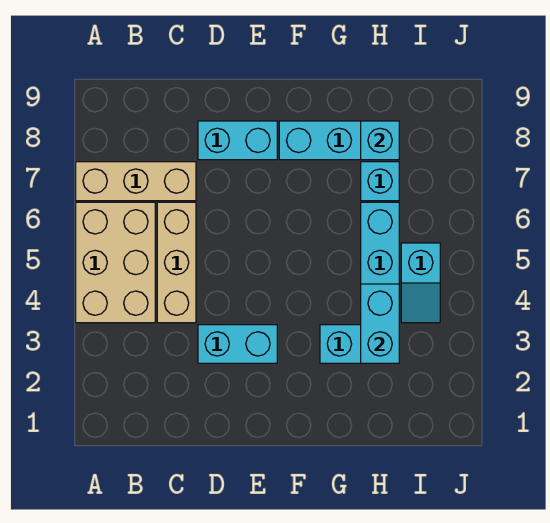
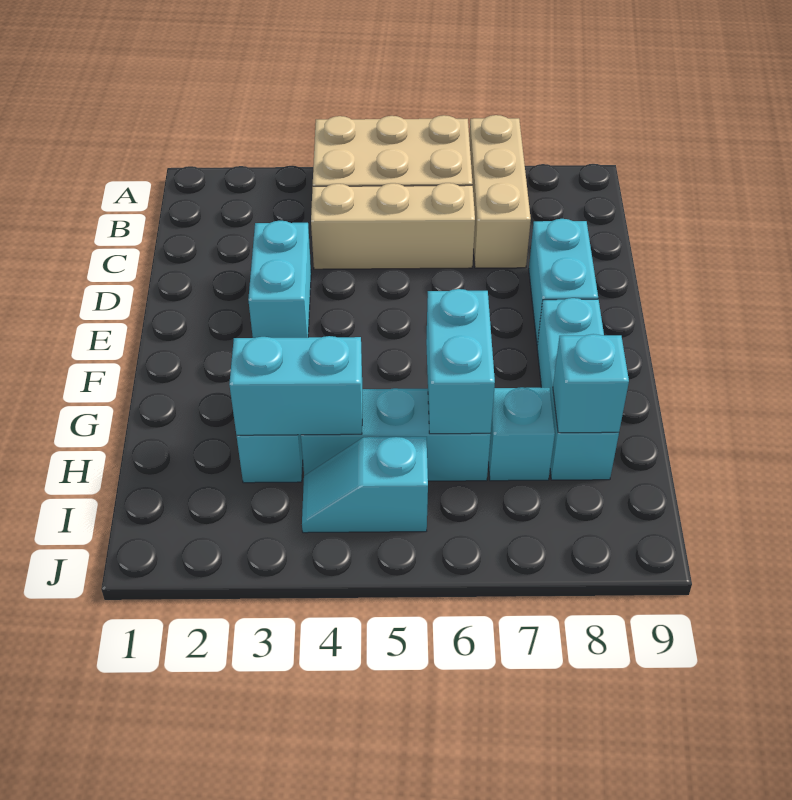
none -> cyan brick G6:H6 level 2

